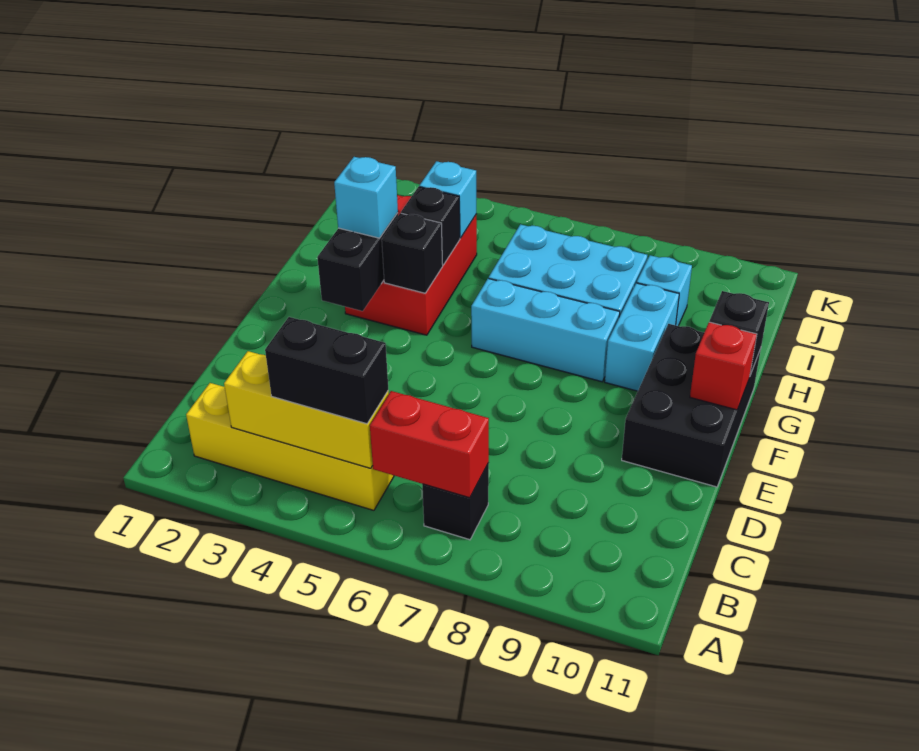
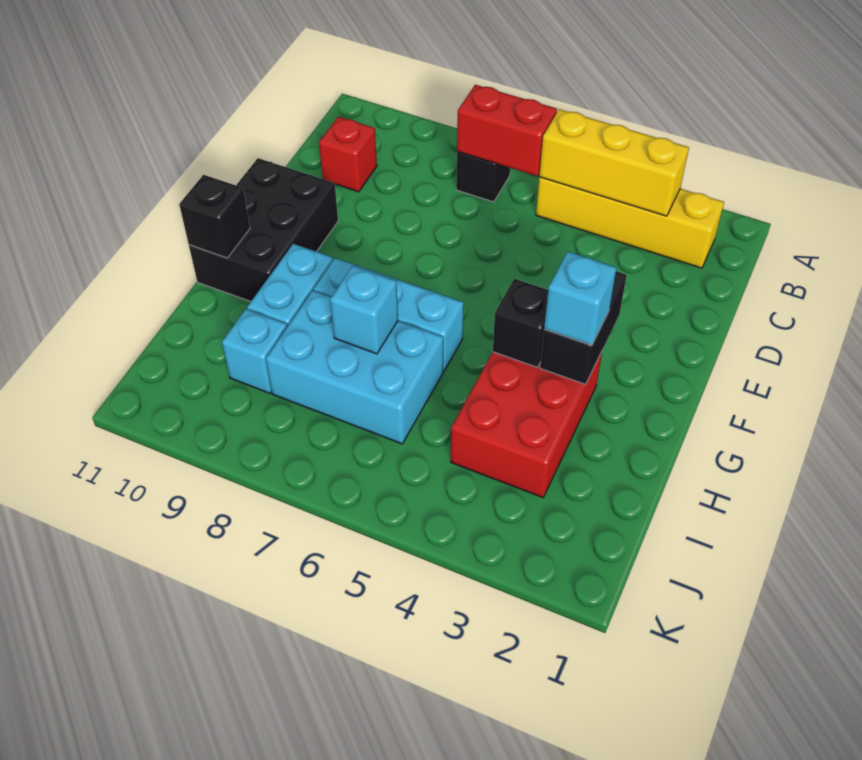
black brick B4:B5 level 3 -> none
red brick F11 level 2 -> red brick C10 level 1
black brick H4 level 2 -> none
cyan brick I4 level 2 -> cyan brick H7 level 2

